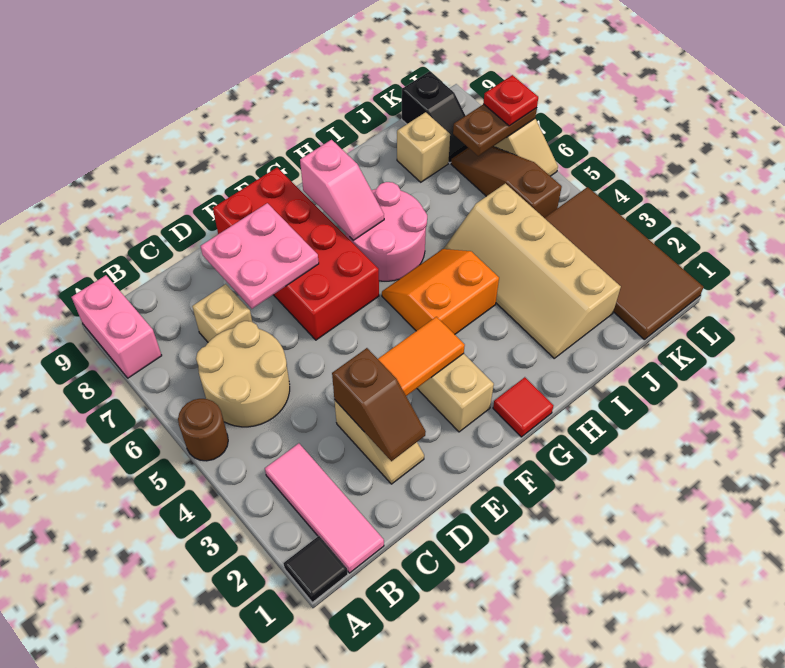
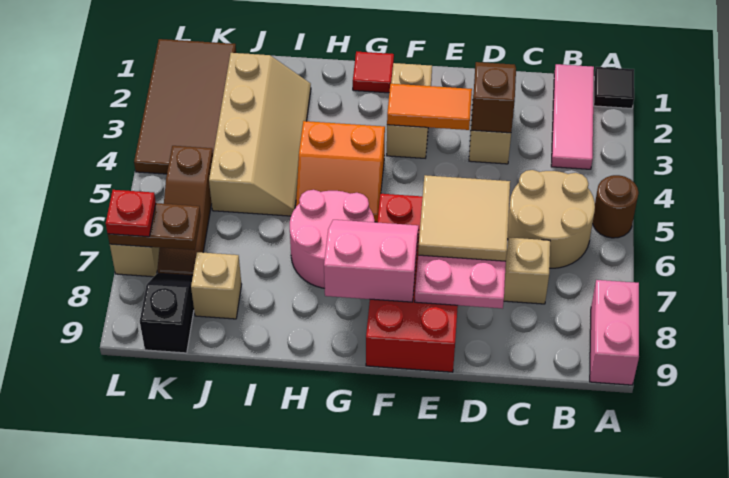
none -> tan tile D6:E7 level 3
pink slope G7:G8 level 2 top 8 -> pink slope F7:G8 level 2 top 8

